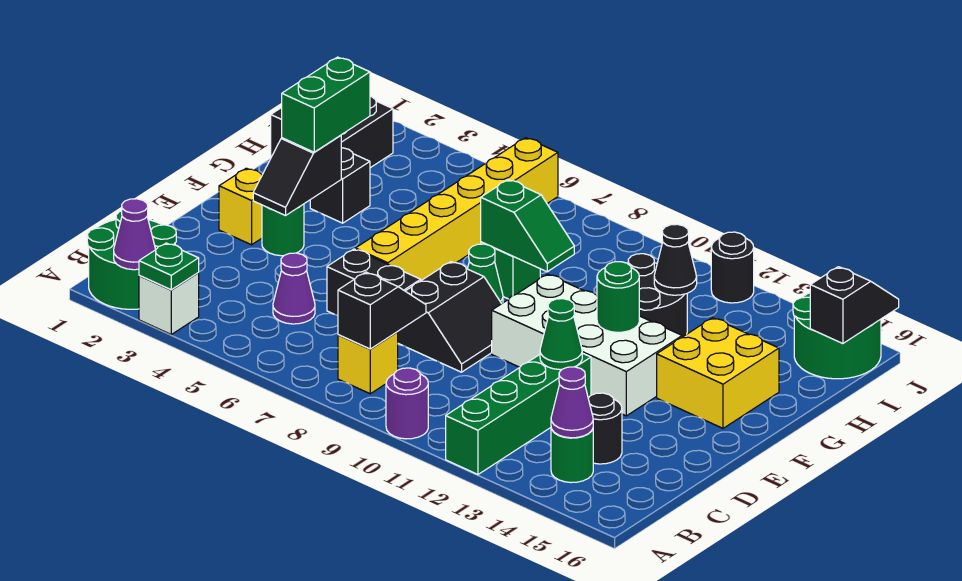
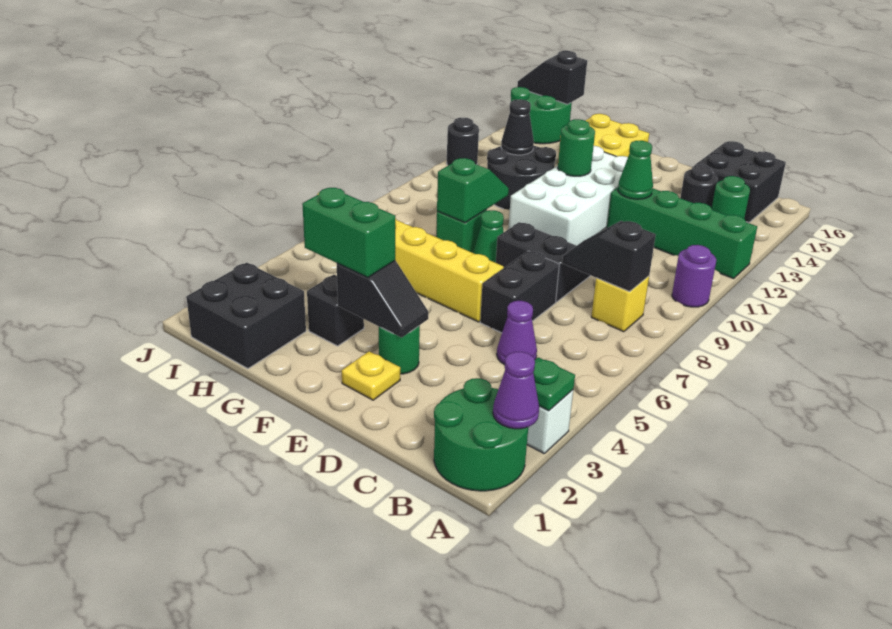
purple cone B14 level 2 -> none
none -> black brick B15:C16 level 1
yellow brick E2 level 1 -> yellow plate E2 level 1

